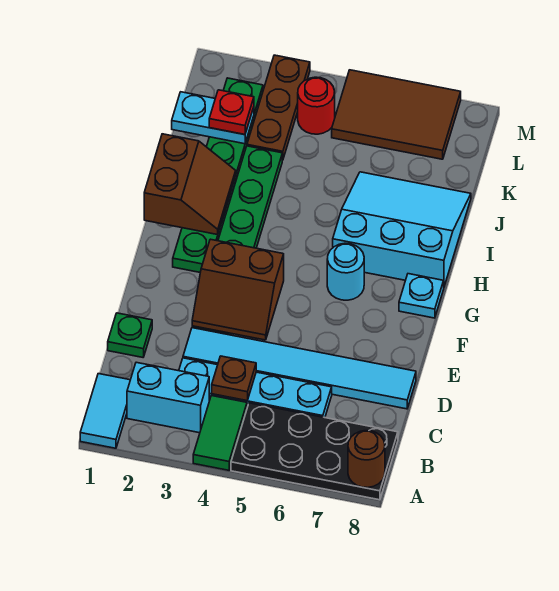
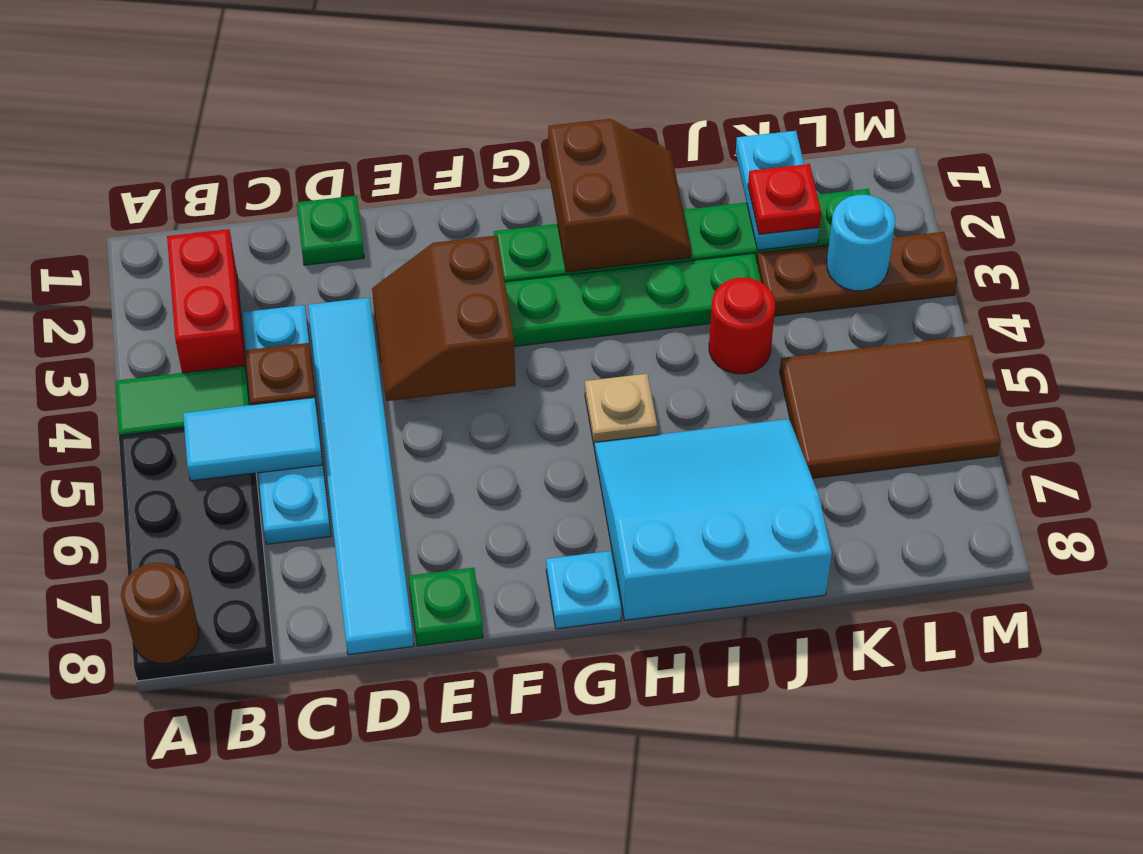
cyan tile A1:B1 level 1 -> cyan tile B5:C5 level 2
cyan brick B2:B3 level 1 -> red brick B2:B3 level 1
none -> green plate E8 level 1
cyan round brick G6 level 1 -> cyan round brick L3 level 2
brown slope H1:I2 level 2 top 1 -> brown slope H1:I2 level 2 top H
none -> tan plate H5 level 1
cyan slope H6:J8 level 1 top H -> cyan slope H6:J8 level 1 top 8
red round brick L4 level 1 -> red round brick J4 level 1
brown tile L5:M7 level 1 -> brown tile K5:M6 level 1

